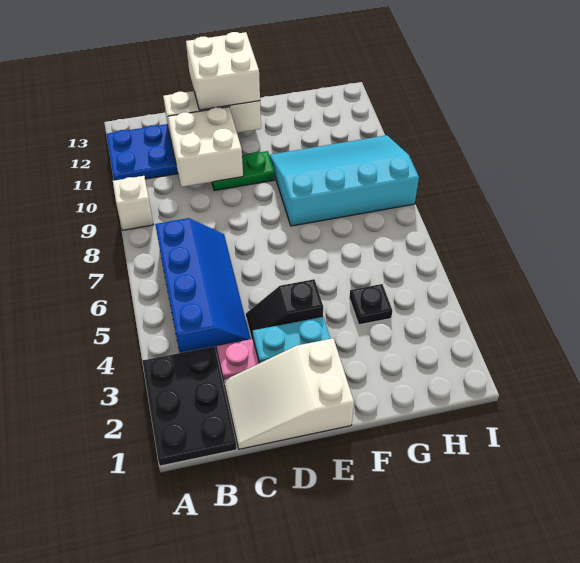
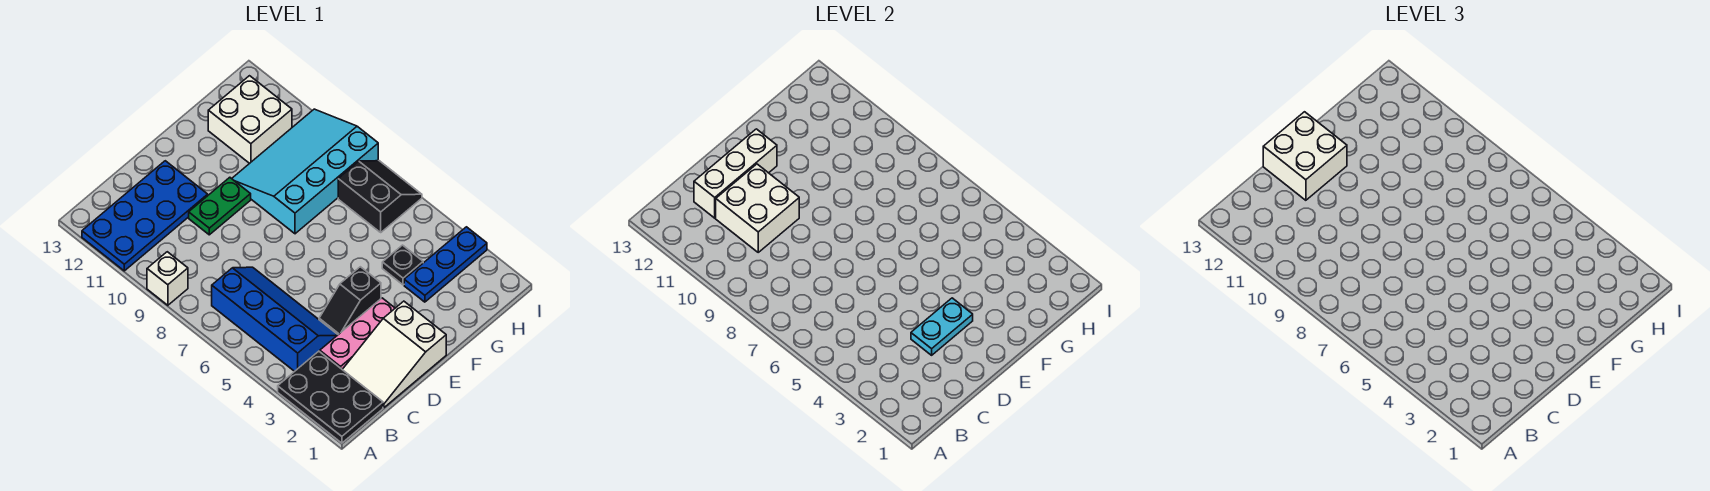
none -> blue plate G3:I3 level 1
none -> white brick G11:H12 level 1
none -> black slope H6:I7 level 1 top H

